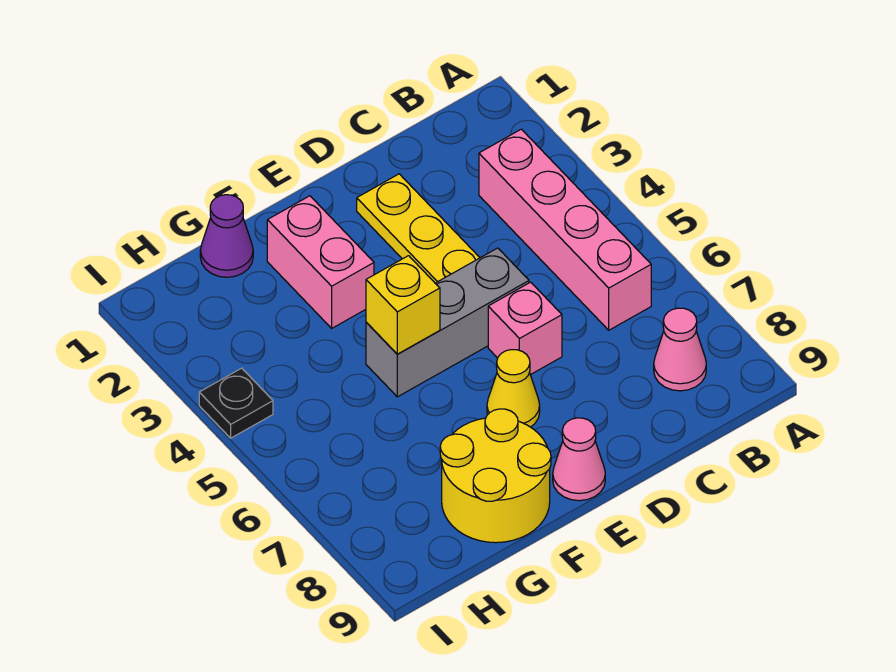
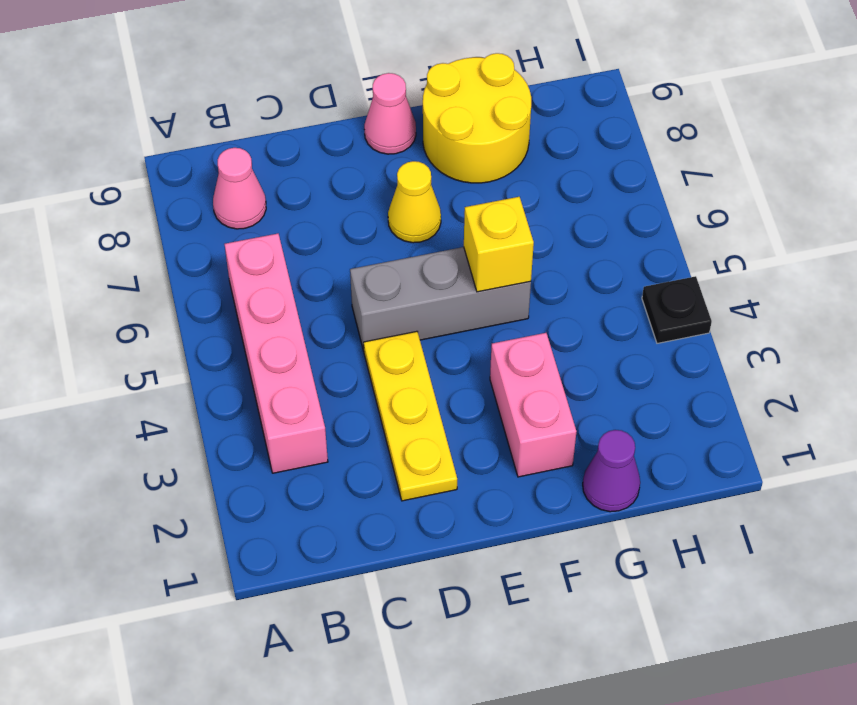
pink brick D6 level 1 -> none

